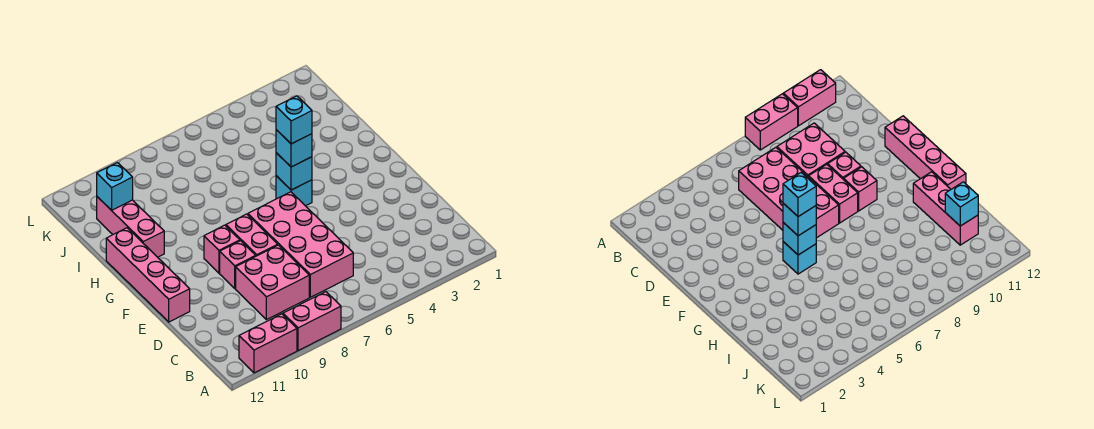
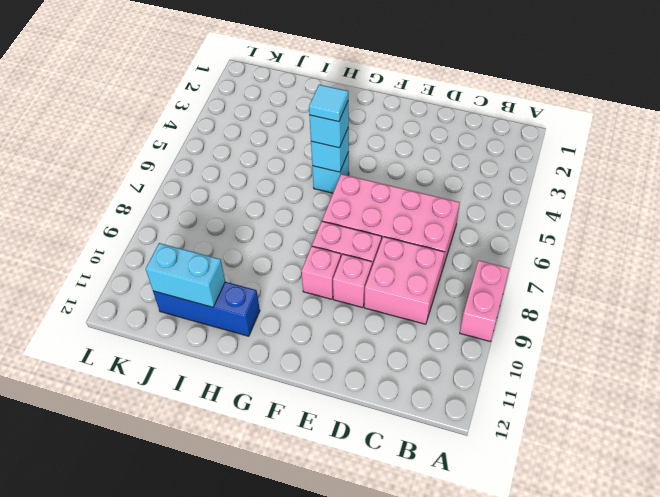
pink brick A10:A11 level 1 -> none
pink brick E12:H12 level 1 -> none
cyan brick G5 level 4 -> cyan tile G5 level 4
pink brick H11:J11 level 1 -> blue brick H11:J11 level 1
cyan brick J11 level 2 -> cyan brick I11:J11 level 2

